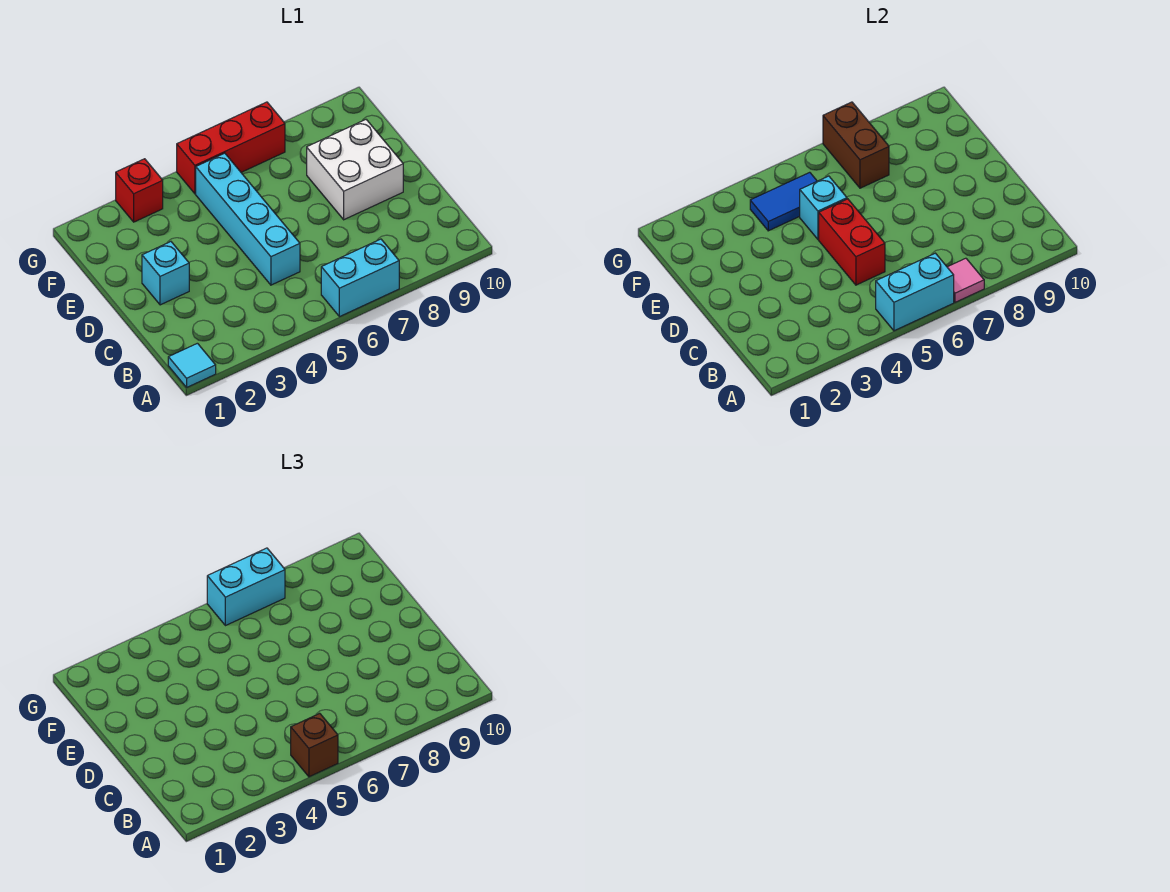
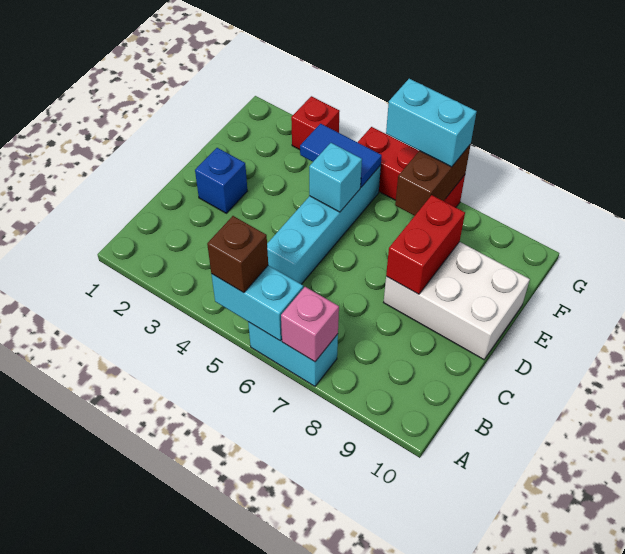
cyan tile A1 level 1 -> none
pink tile A7 level 2 -> pink brick A7 level 2
red brick C5:D5 level 2 -> red brick D8:E8 level 2
cyan brick D2 level 1 -> blue brick D2 level 1
white brick D8:E9 level 1 -> white brick D8:E10 level 1

